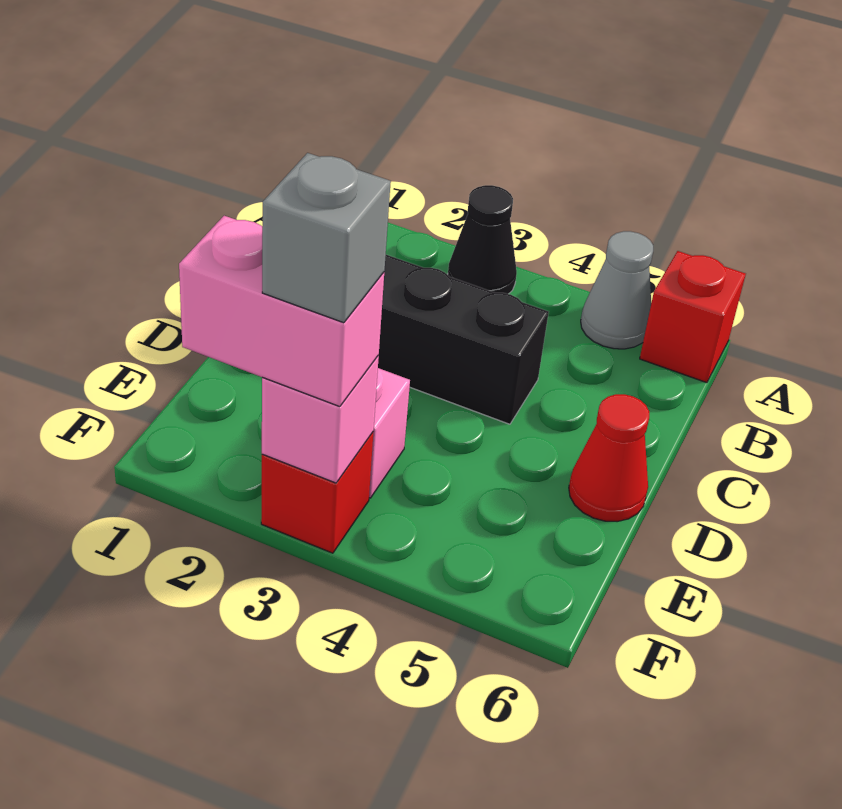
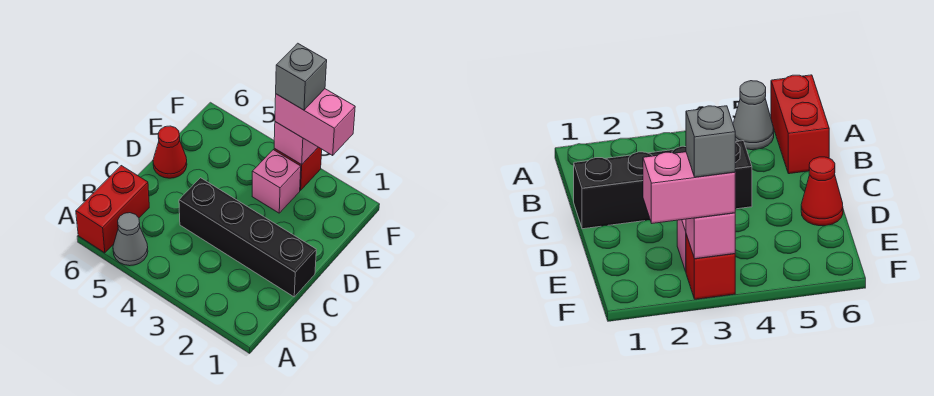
black cone A3 level 1 -> none
red brick A6 level 1 -> red brick A6:B6 level 1

